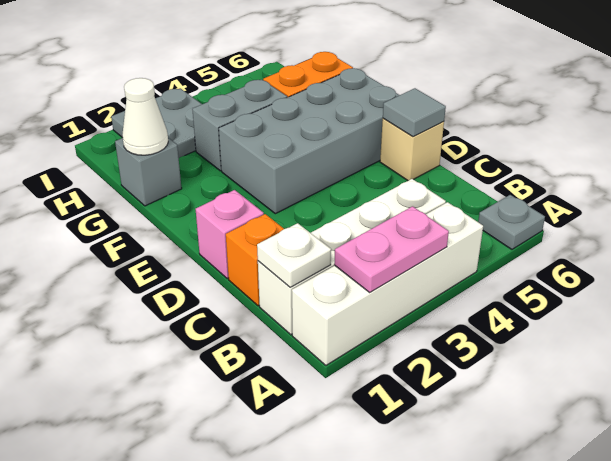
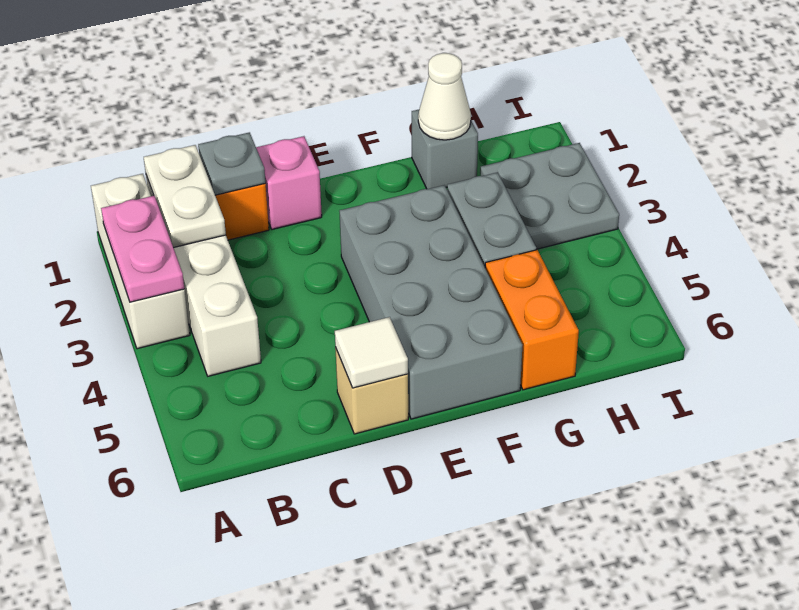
white brick A1:A4 level 1 -> white brick A1:A3 level 1
grey plate A6 level 1 -> grey plate C1 level 2
white plate B1 level 2 -> white plate B1:B2 level 2
grey tile D6 level 2 -> white tile D6 level 2

